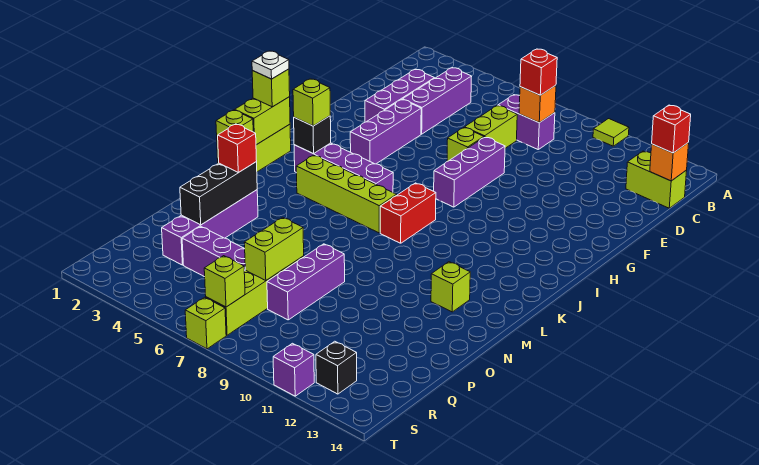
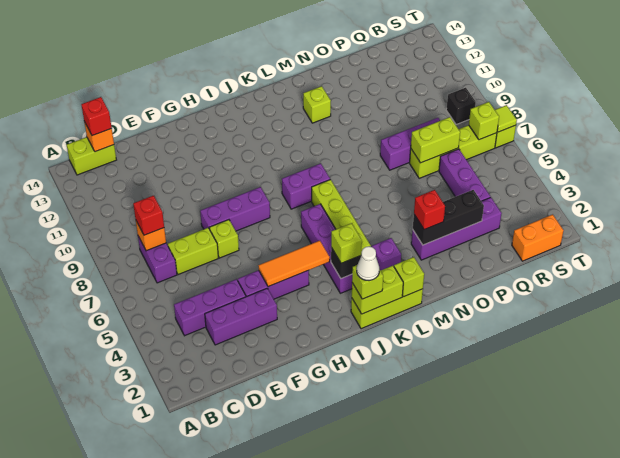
lime tile A10 level 1 -> lime tile T7 level 2
lime brick C13:C14 level 1 -> lime brick B14:C14 level 1
none -> orange tile G4:I4 level 2
white plate J1 level 4 -> white cone J1 level 4
red brick J8:K8 level 1 -> purple brick J8:K8 level 1
none -> orange brick R1:S1 level 1
black brick S12 level 1 -> black brick S9 level 1
purple brick T11 level 1 -> purple brick L3 level 1

